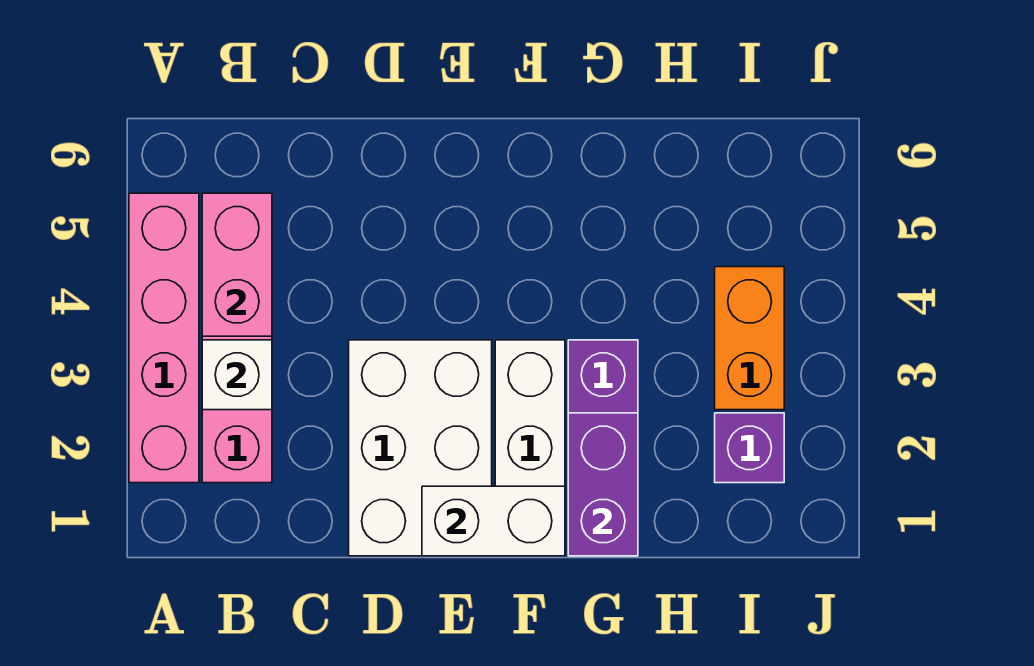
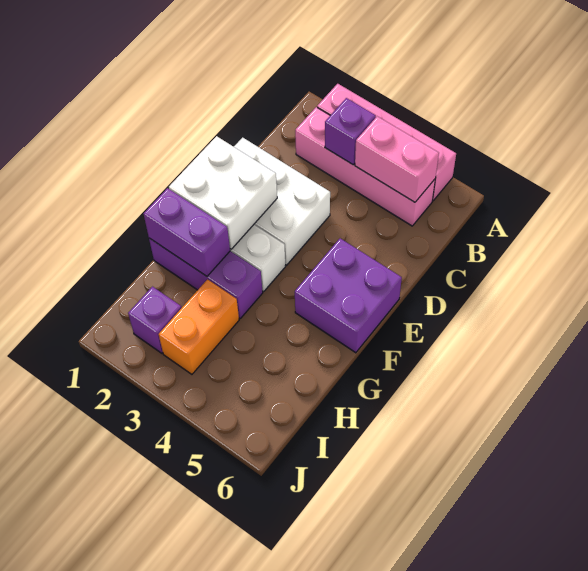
white brick B3 level 2 -> purple brick B3 level 2
white brick E1:F1 level 2 -> white brick E1:F2 level 2
none -> purple brick E5:F6 level 1
orange brick I3:I4 level 1 -> orange brick H3:I3 level 1

